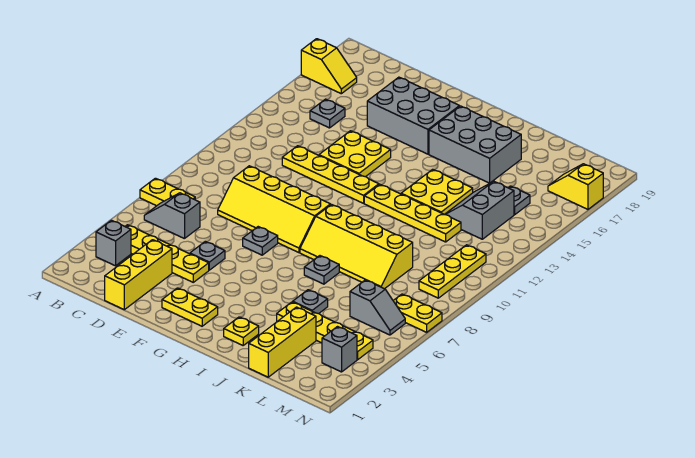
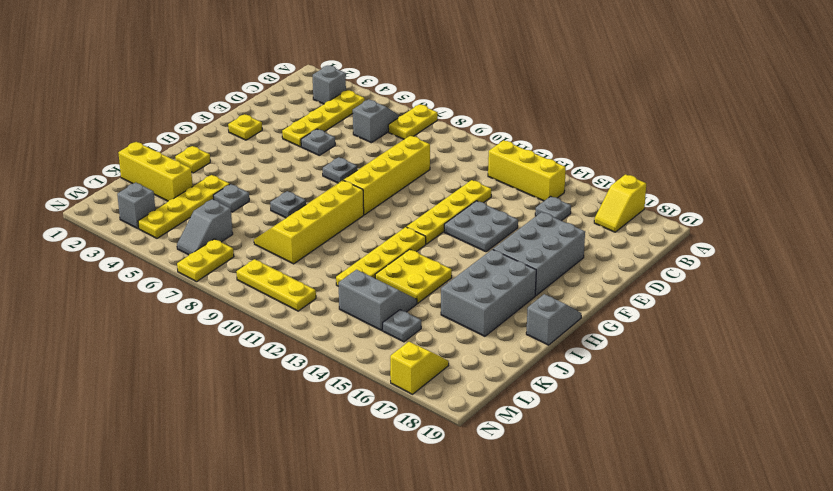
yellow brick D1:D3 level 1 -> yellow brick B12:B14 level 1
yellow plate E13:F14 level 1 -> grey plate E13:F14 level 1
yellow plate F2:G2 level 1 -> yellow plate F2 level 1
none -> grey slope H19:I19 level 1 top I

